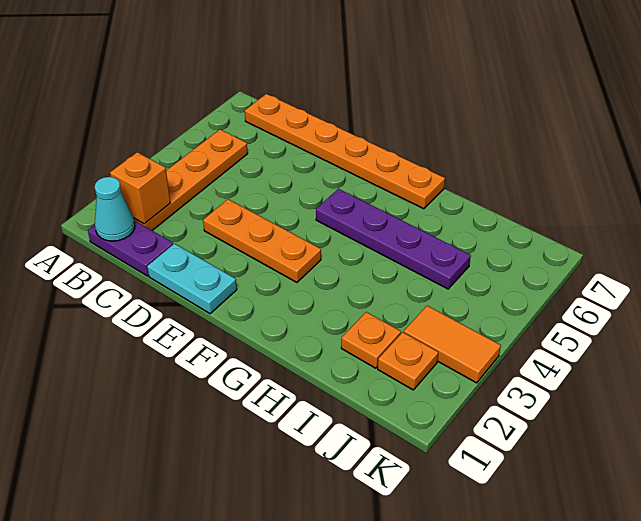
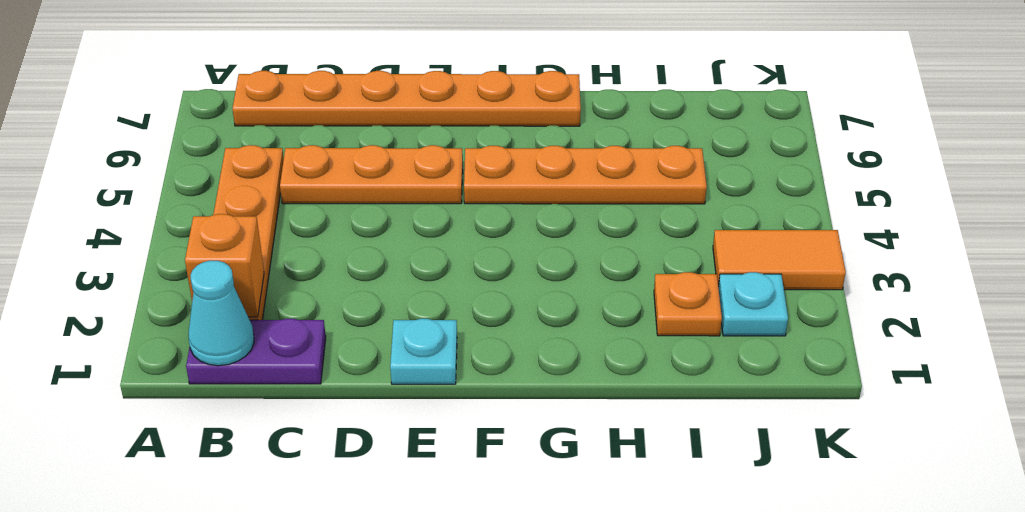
cyan plate D1:E1 level 1 -> cyan plate E1 level 1
orange plate D3:F3 level 1 -> orange plate C5:E5 level 1
purple plate F5:I5 level 1 -> orange plate F5:I5 level 1
orange plate J2 level 1 -> cyan plate J2 level 1

